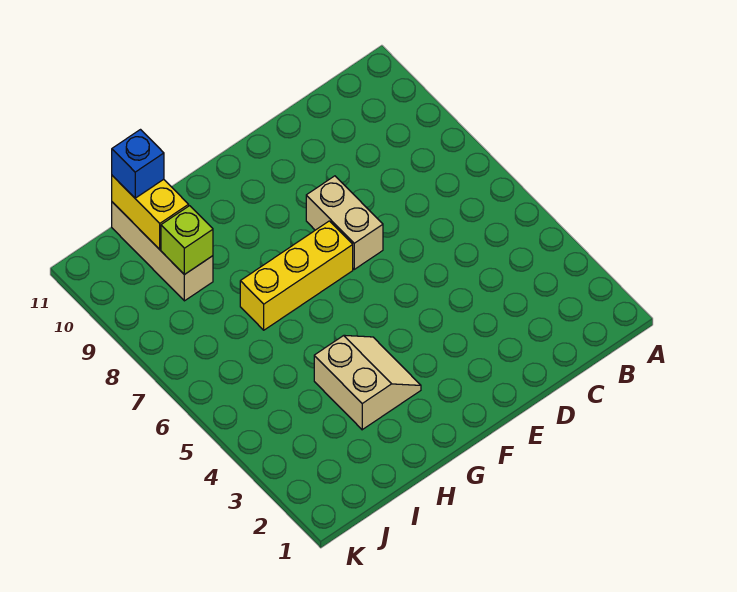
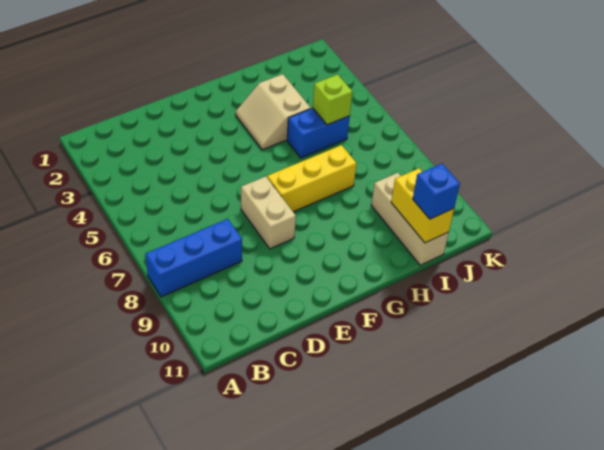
none -> blue brick A8:C8 level 1
none -> blue brick H5:I5 level 1
lime brick I9 level 2 -> lime brick I5 level 2

